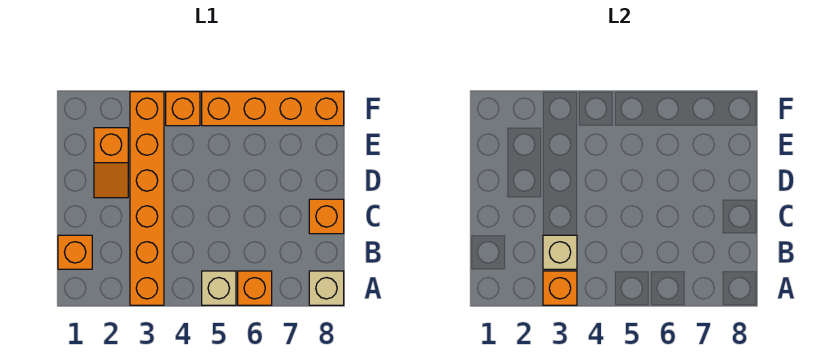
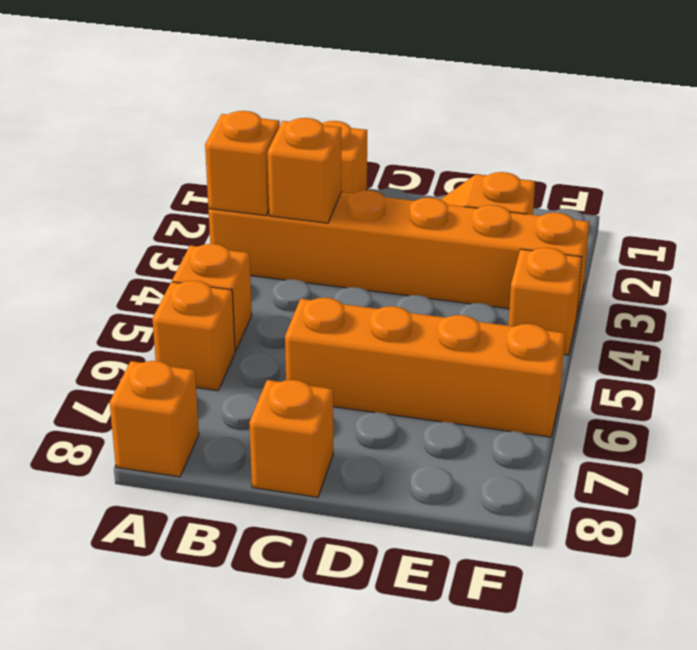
tan brick A5 level 1 -> orange brick A5 level 1
tan brick A8 level 1 -> orange brick A8 level 1
tan brick B3 level 2 -> orange brick B3 level 2
orange brick F5:F8 level 1 -> orange brick C6:F6 level 1

